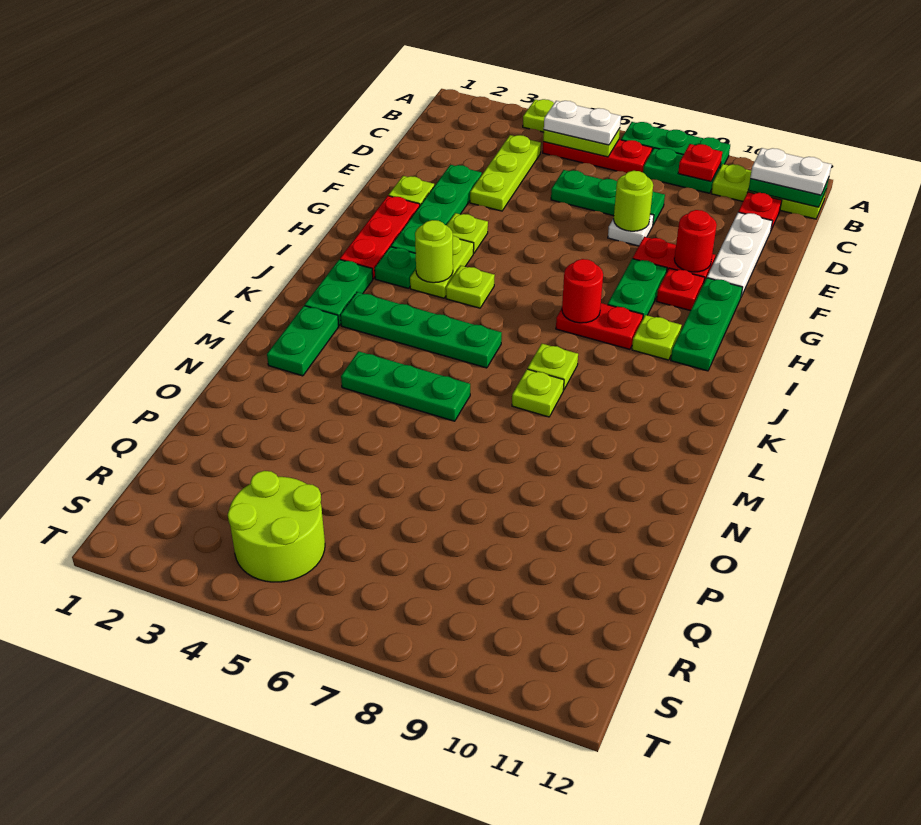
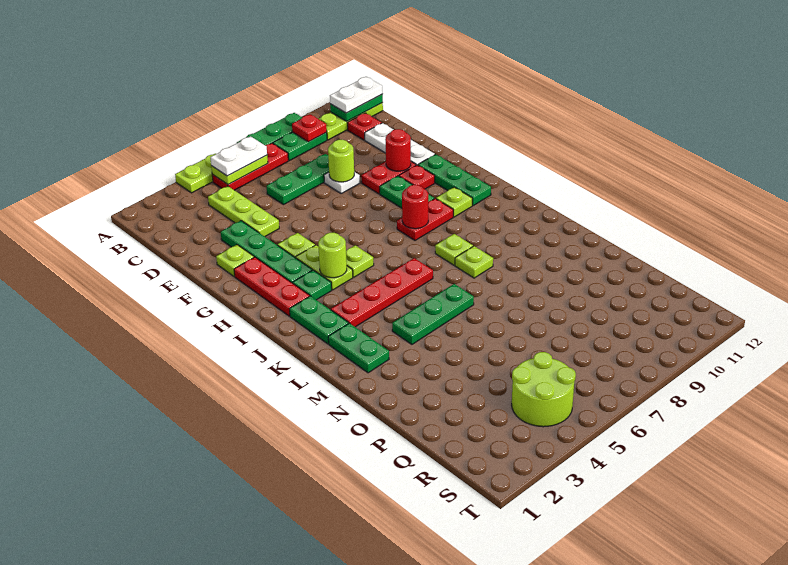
green plate K3:K6 level 1 -> red plate K3:K6 level 1

